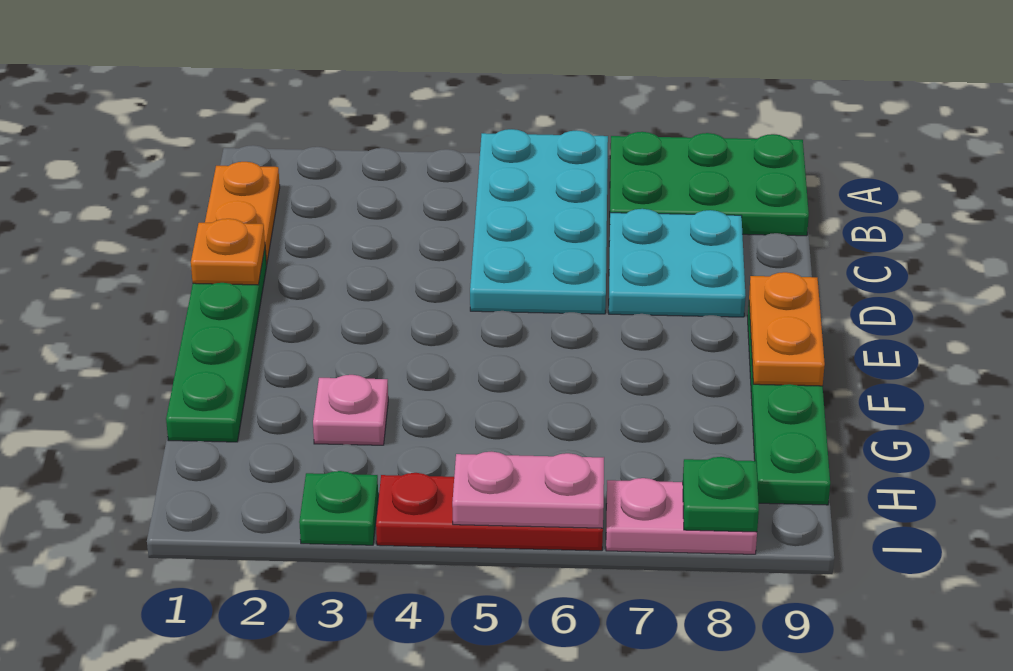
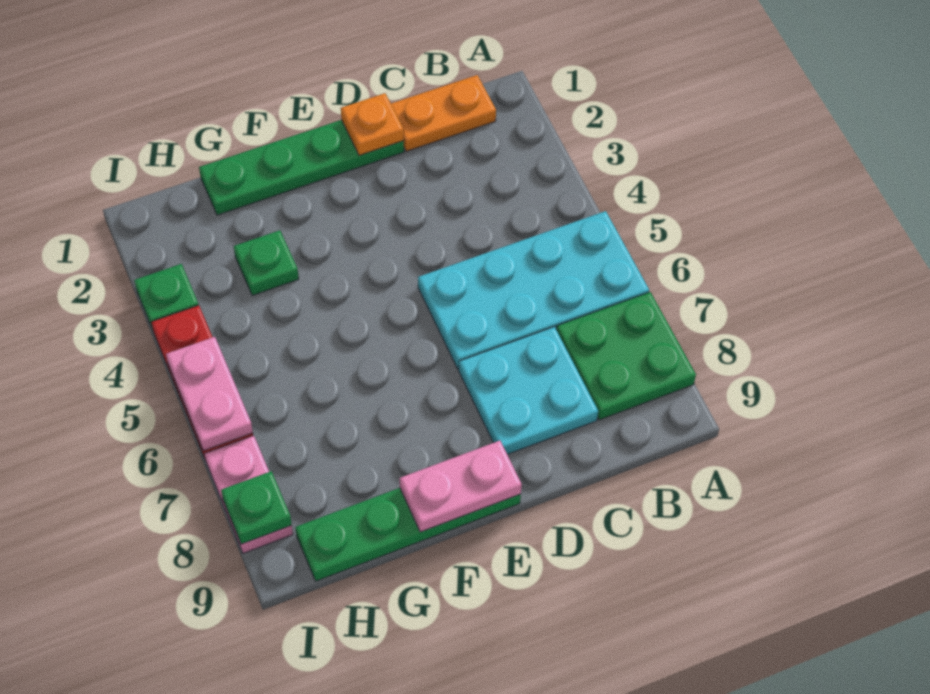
green plate A7:B9 level 1 -> green plate A7:B8 level 1
orange plate E9:F9 level 2 -> pink plate E9:F9 level 2
pink plate G3 level 1 -> green plate G3 level 1

